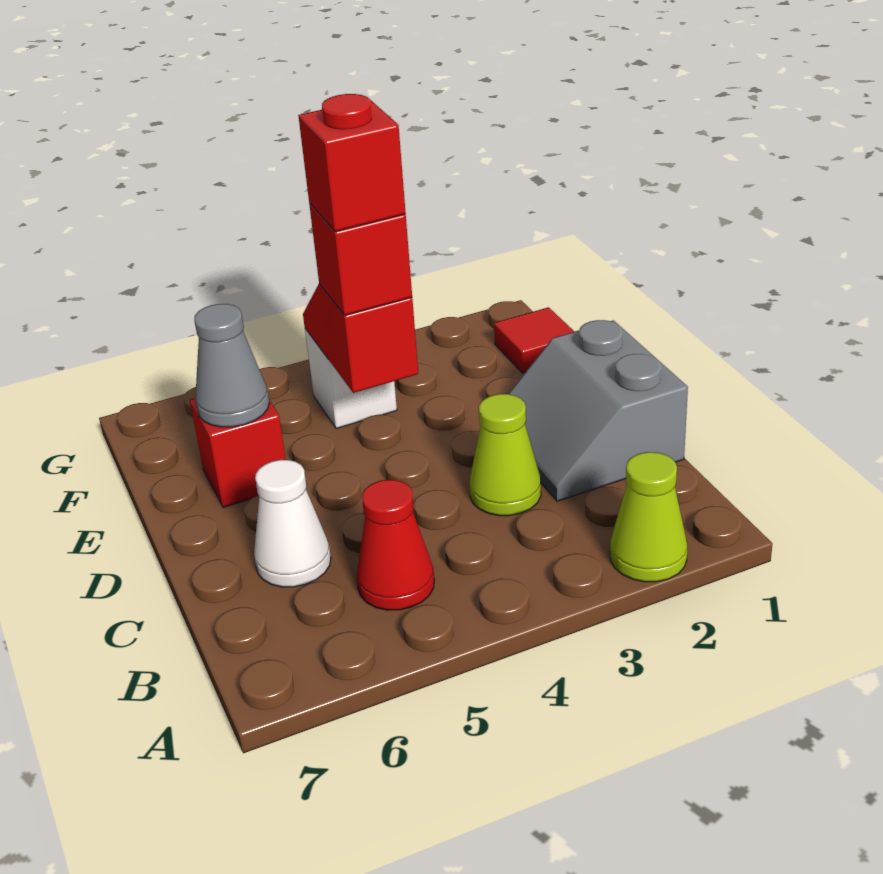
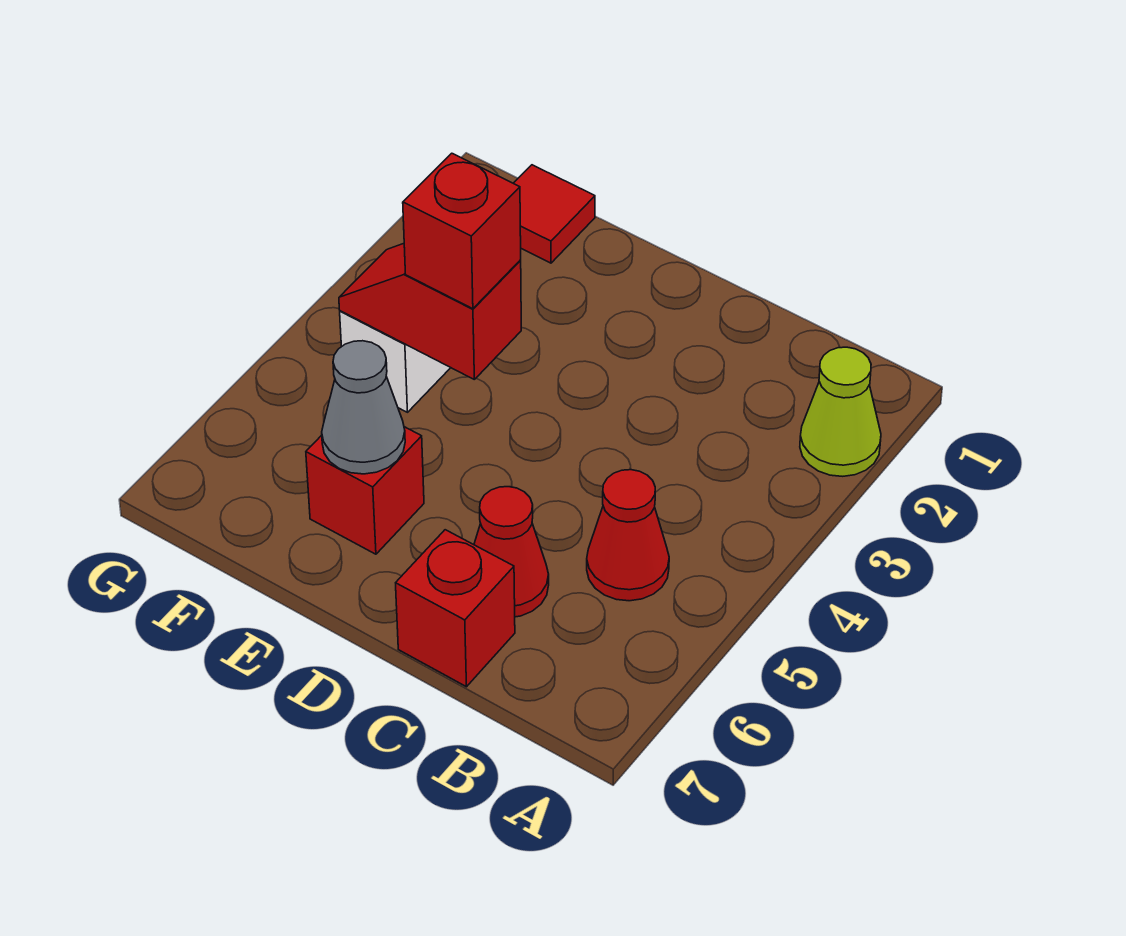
grey slope C1:D2 level 1 top 1 -> none
lime cone C3 level 1 -> none
white cone C6 level 1 -> red cone C6 level 1
red brick E4 level 4 -> red brick C7 level 1

